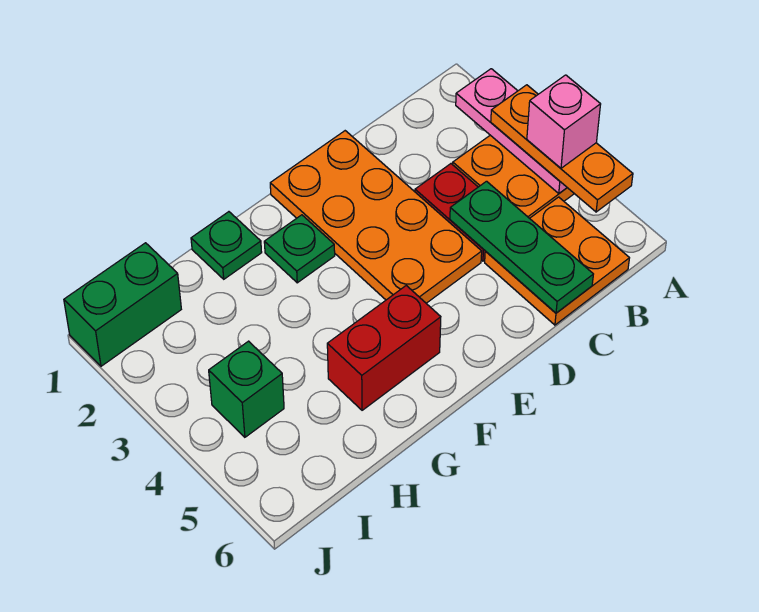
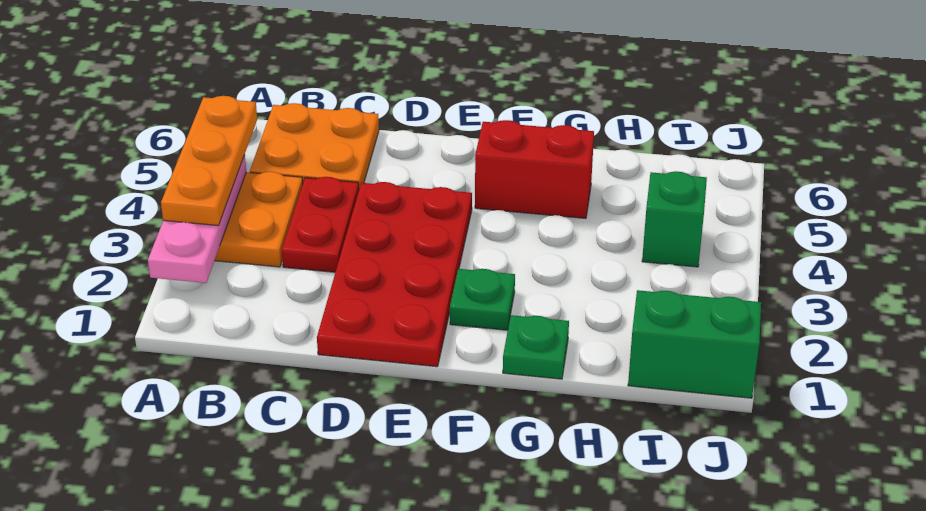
pink brick A4 level 4 -> none
green plate C4:C6 level 2 -> none
orange plate D1:E4 level 1 -> red plate D1:E4 level 1

